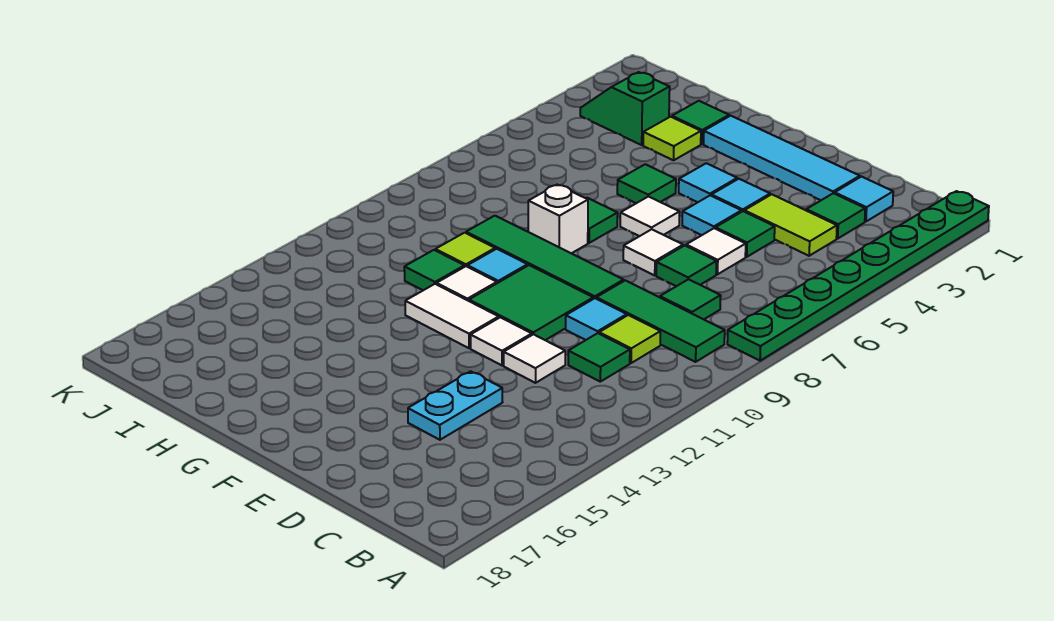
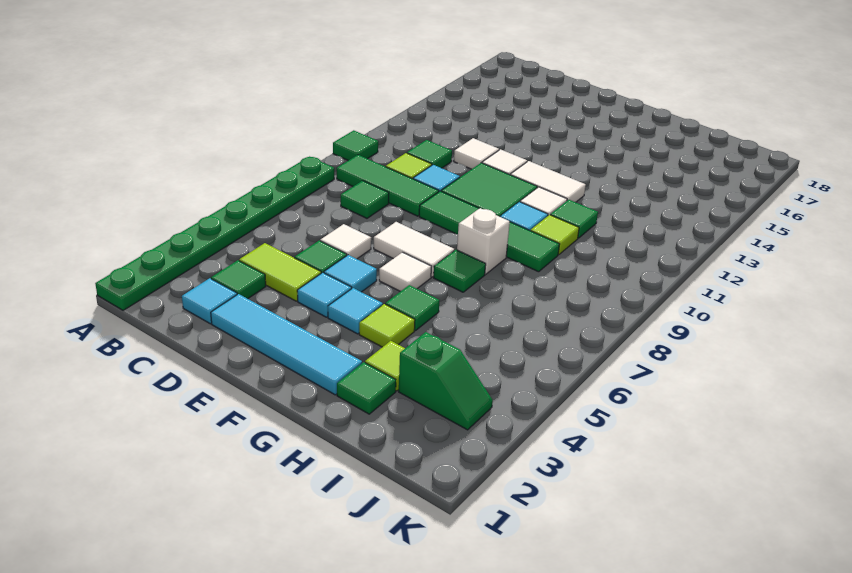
green tile D7 level 1 -> green tile A10 level 1
cyan plate D14:D15 level 1 -> none
white tile E7 level 1 -> white tile E7:F7 level 1
none -> lime tile G4 level 1

